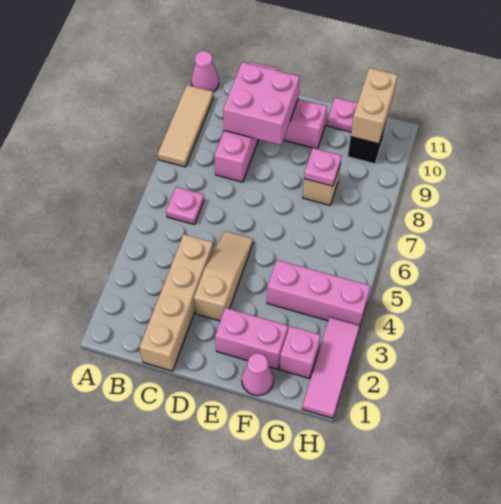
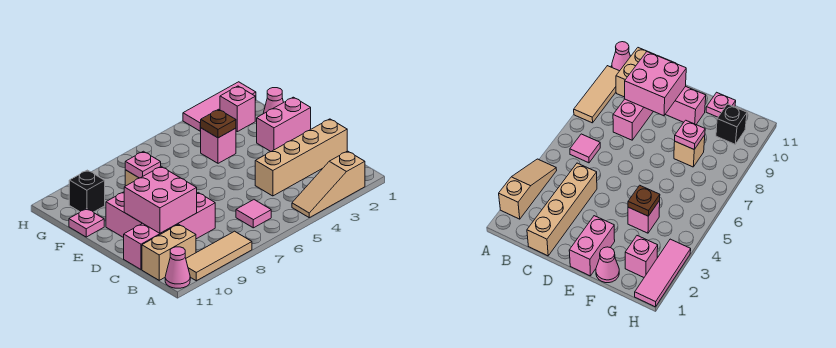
pink plate B6 level 1 -> pink tile B6 level 1
tan slope D3:D5 level 1 top 3 -> tan slope A2:A4 level 1 top 2
pink brick E2:F2 level 1 -> pink brick E1:E2 level 1
pink brick F4:H4 level 1 -> pink brick F4 level 1
none -> brown plate F4 level 2
tan brick G10:G11 level 2 -> tan brick B10:B11 level 1

